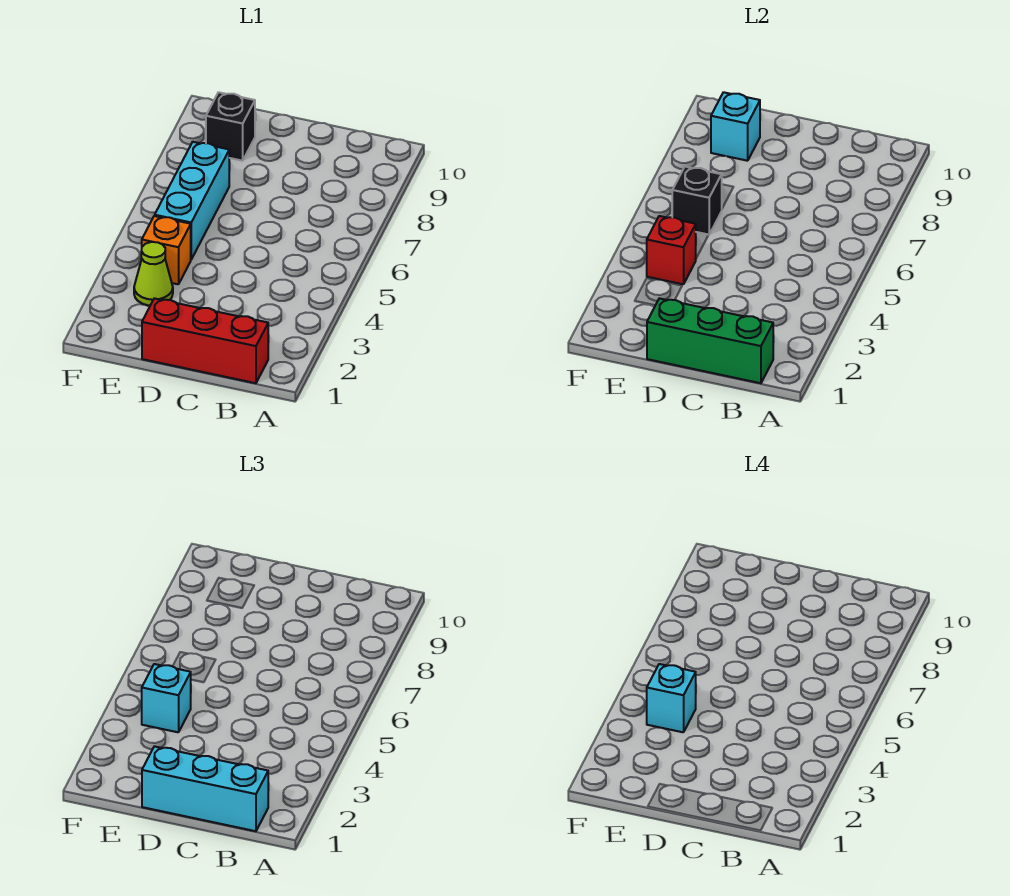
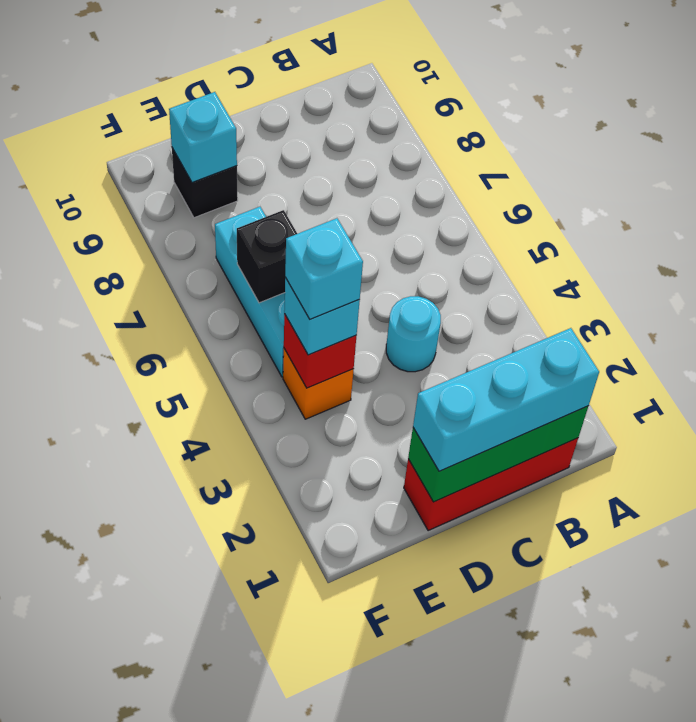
none -> cyan round brick C4 level 1
lime cone E3 level 1 -> none

